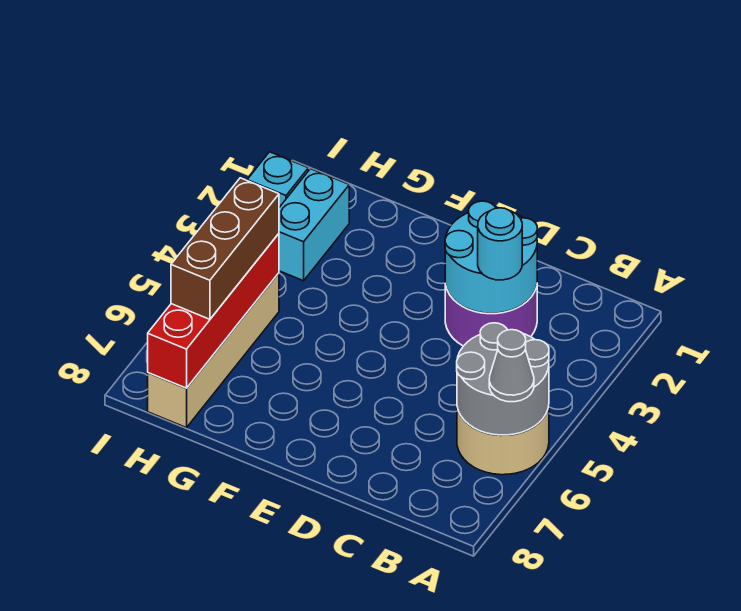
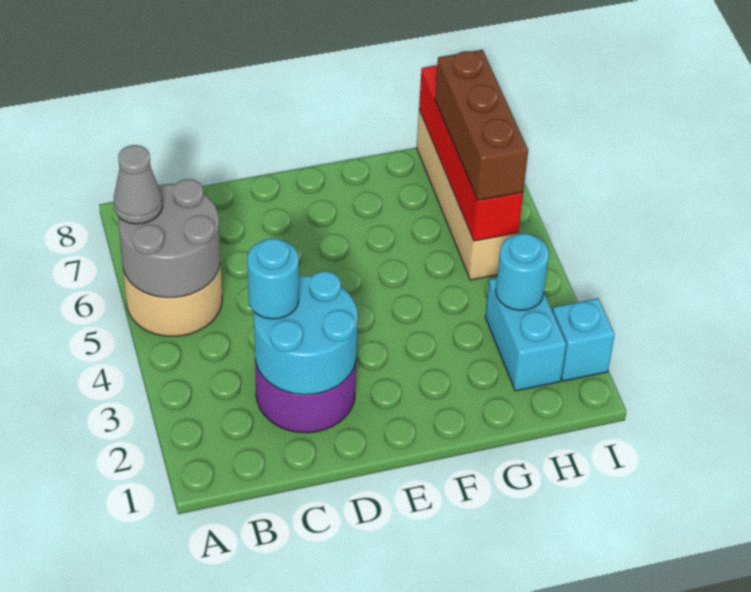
none -> cyan round brick H3 level 2

